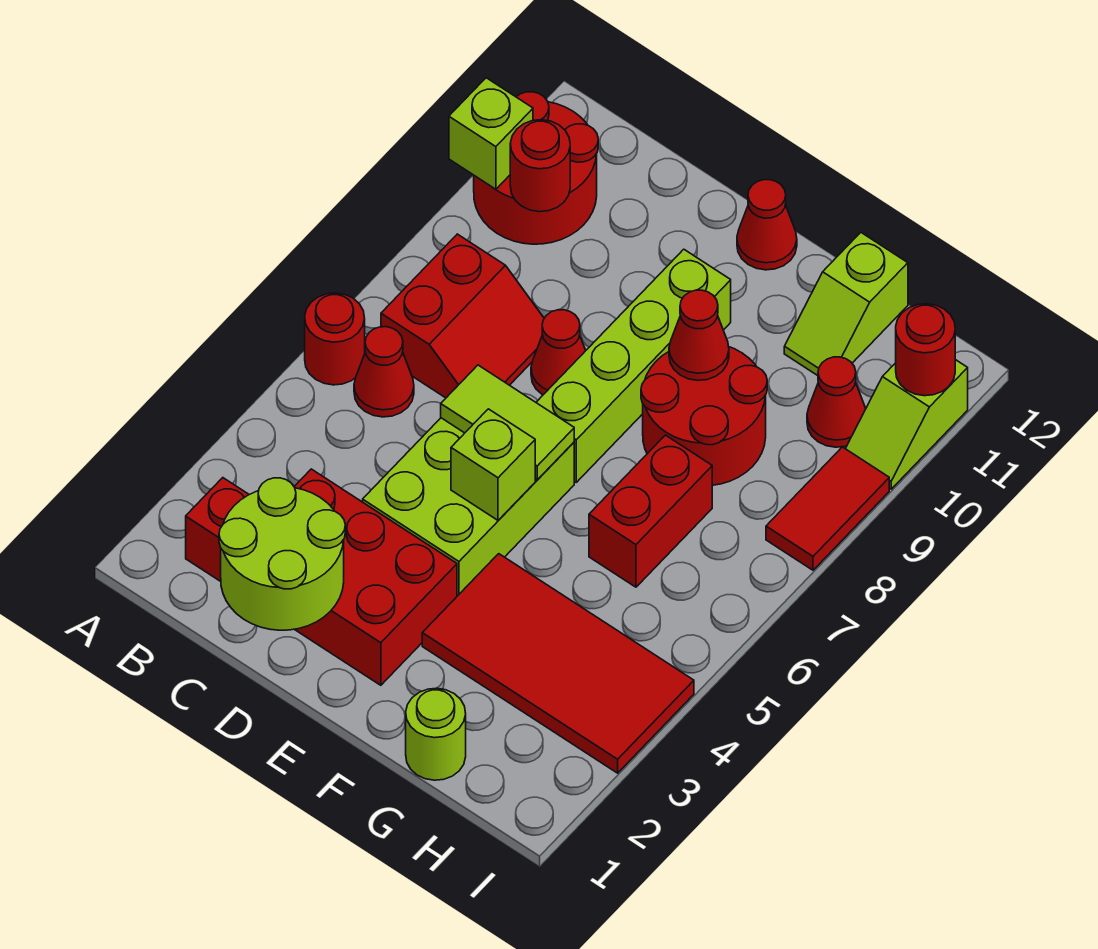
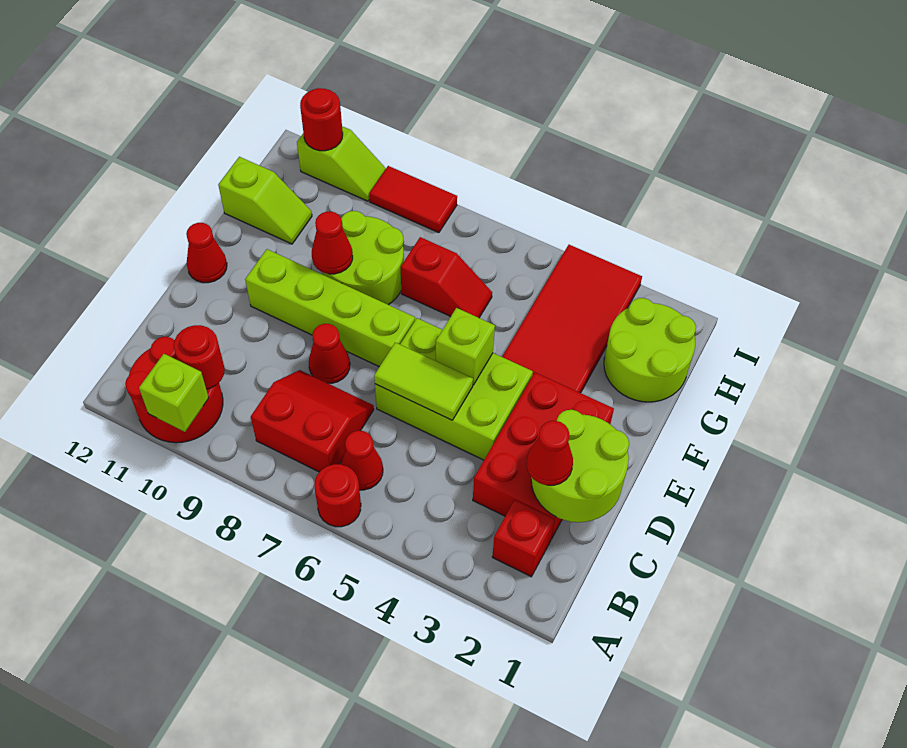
lime tile D6:E6 level 2 -> lime tile D5:D6 level 2
red round brick F8:G9 level 1 -> lime round brick F8:G9 level 1
lime round brick G1 level 1 -> lime round brick G1:H2 level 1
red brick G6:G7 level 1 -> red slope G6:G7 level 1 top 7
red cone H10 level 1 -> red cone C2 level 3

